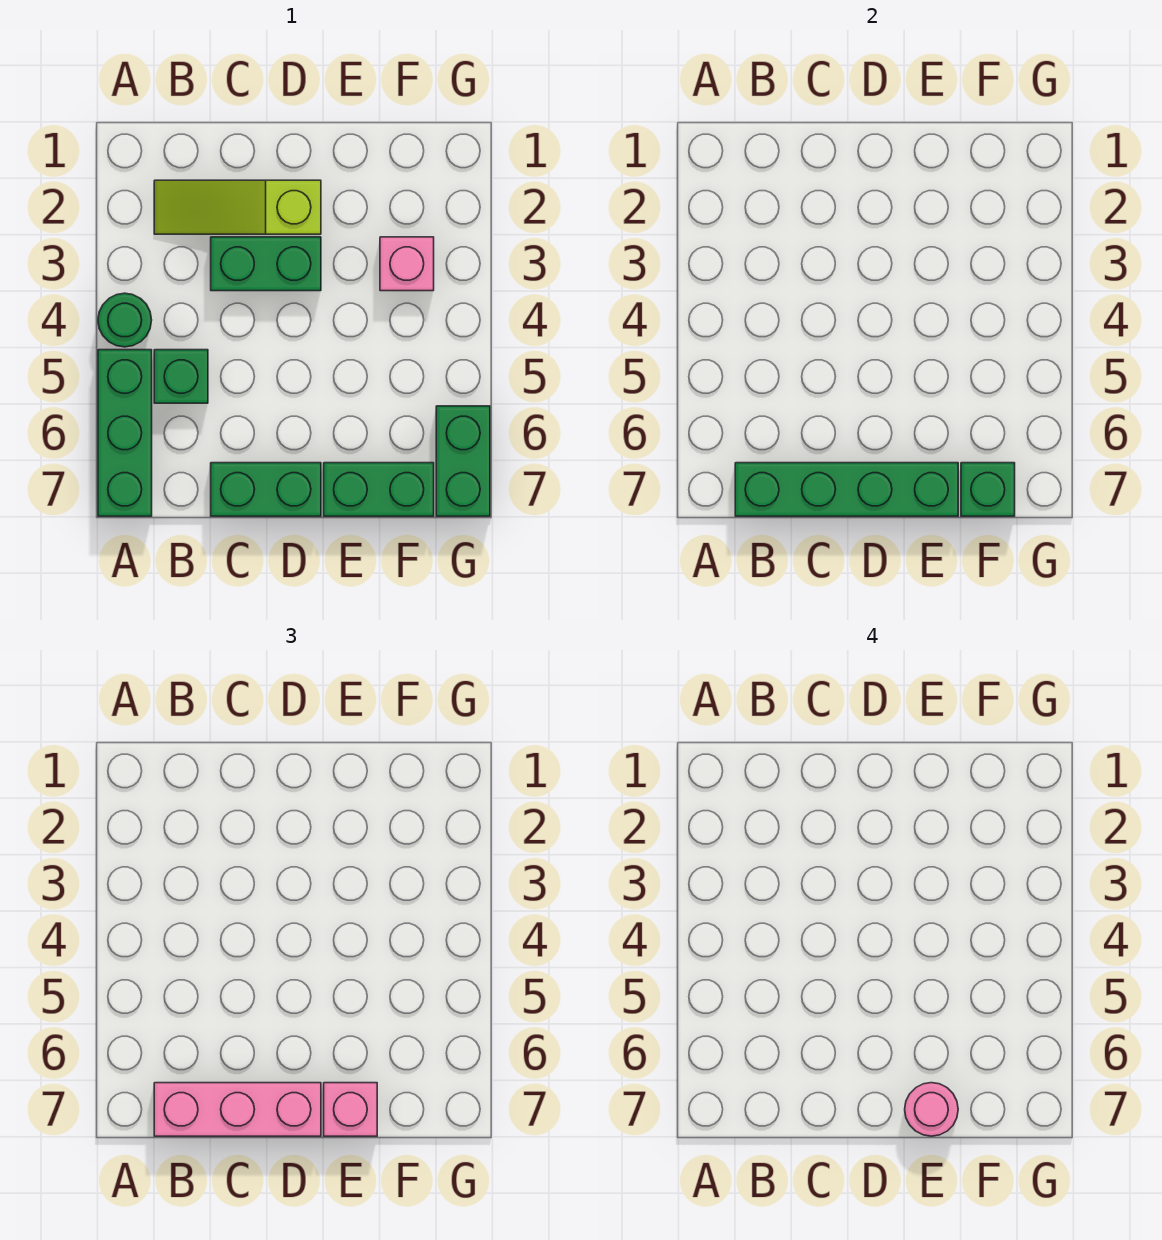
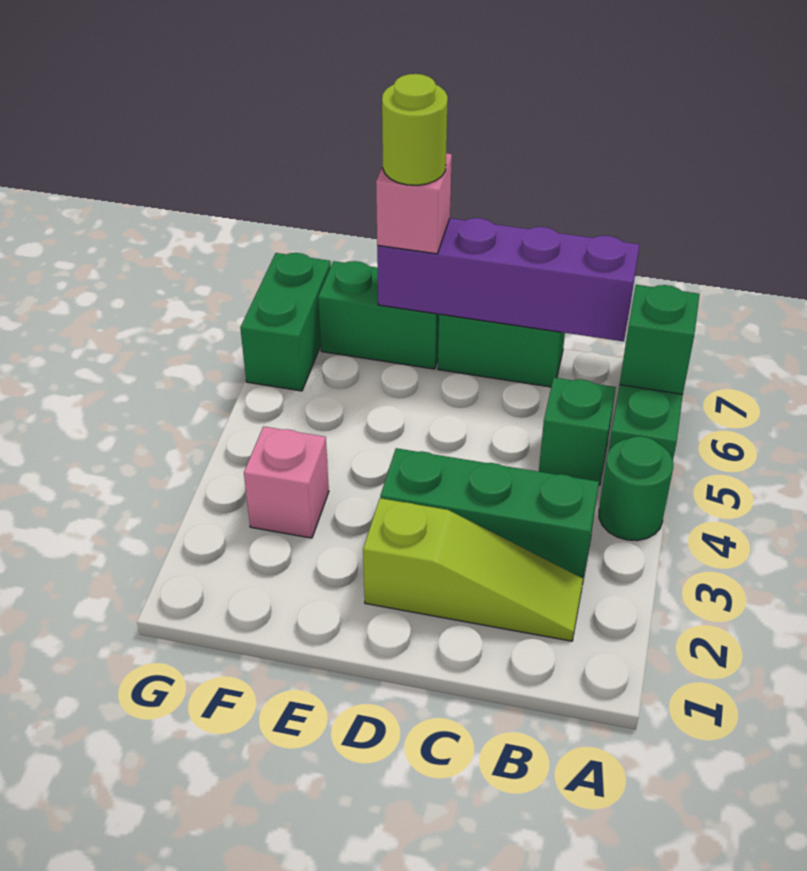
green brick B7:E7 level 2 -> purple brick B7:E7 level 2
pink brick B7:D7 level 3 -> none
green brick C3:D3 level 1 -> green brick B3:D3 level 1
pink round brick E7 level 4 -> lime round brick E7 level 4
green brick F7 level 2 -> green brick A6 level 2

